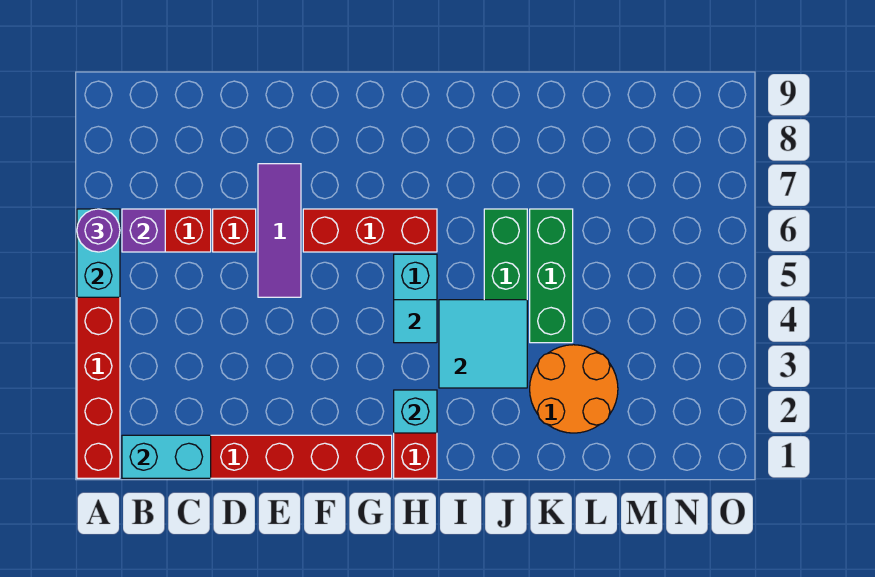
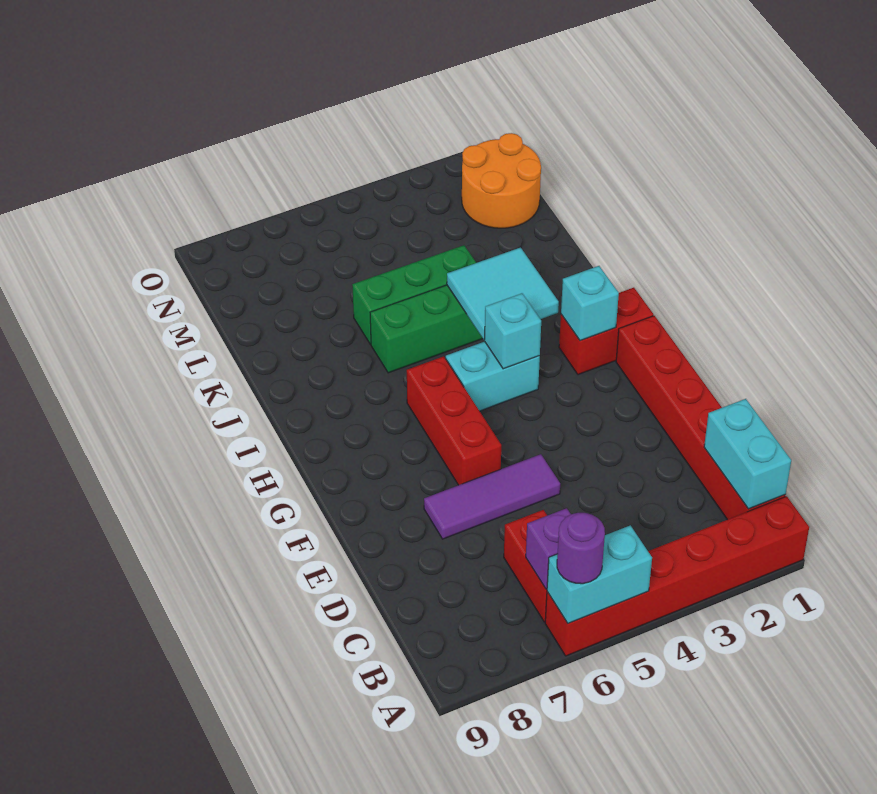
red brick D6 level 1 -> none
cyan tile H4 level 2 -> cyan brick H4 level 2
orange round brick K2:L3 level 1 -> orange round brick M1:N2 level 1

